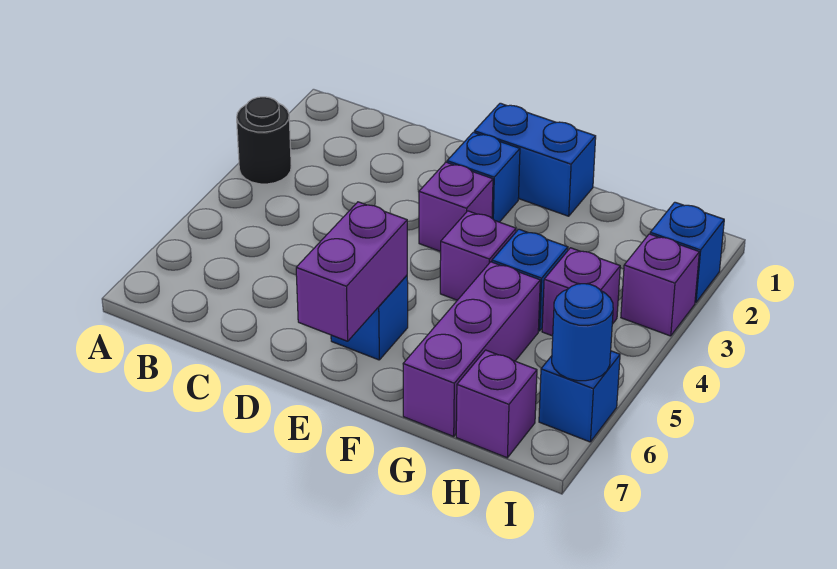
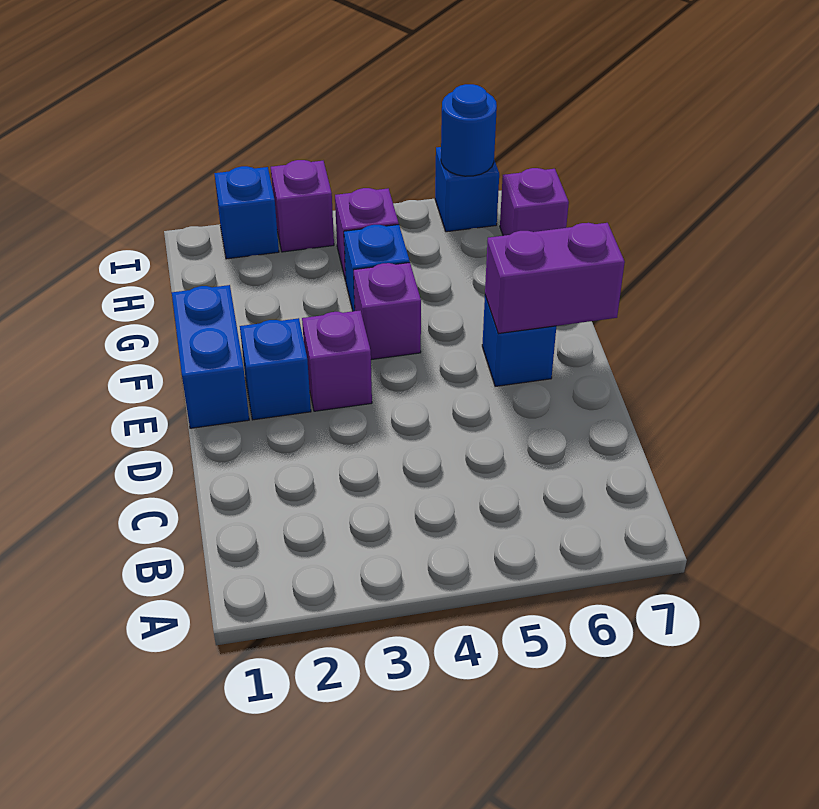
black round brick A3 level 1 -> none
purple brick G5:G7 level 1 -> none

